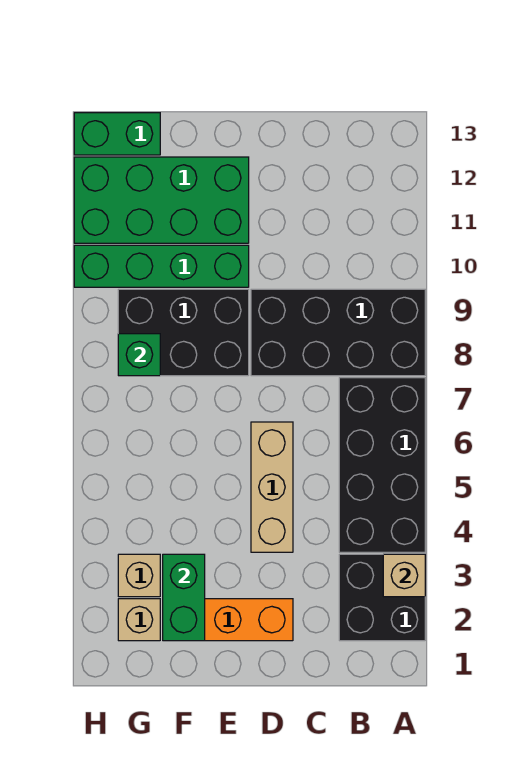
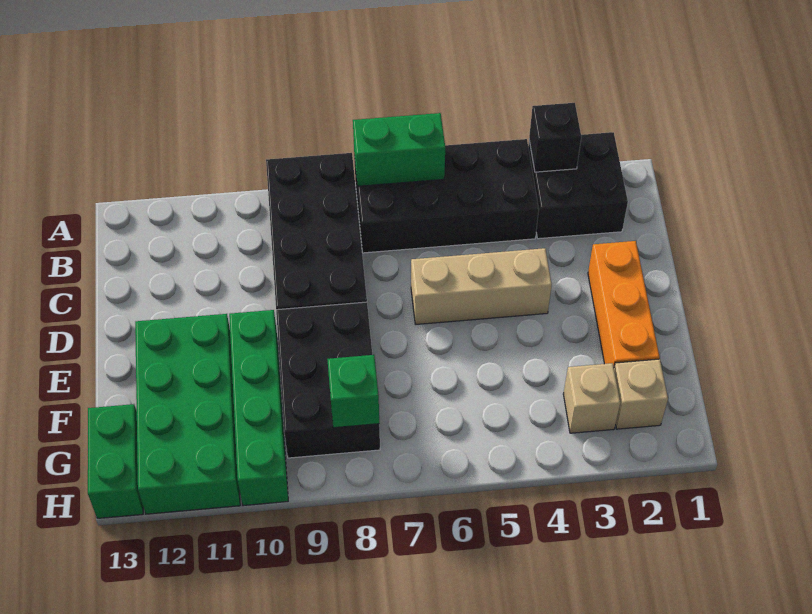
tan brick A3 level 2 -> black brick A3 level 2
green brick F2:F3 level 2 -> green brick A6:A7 level 2

